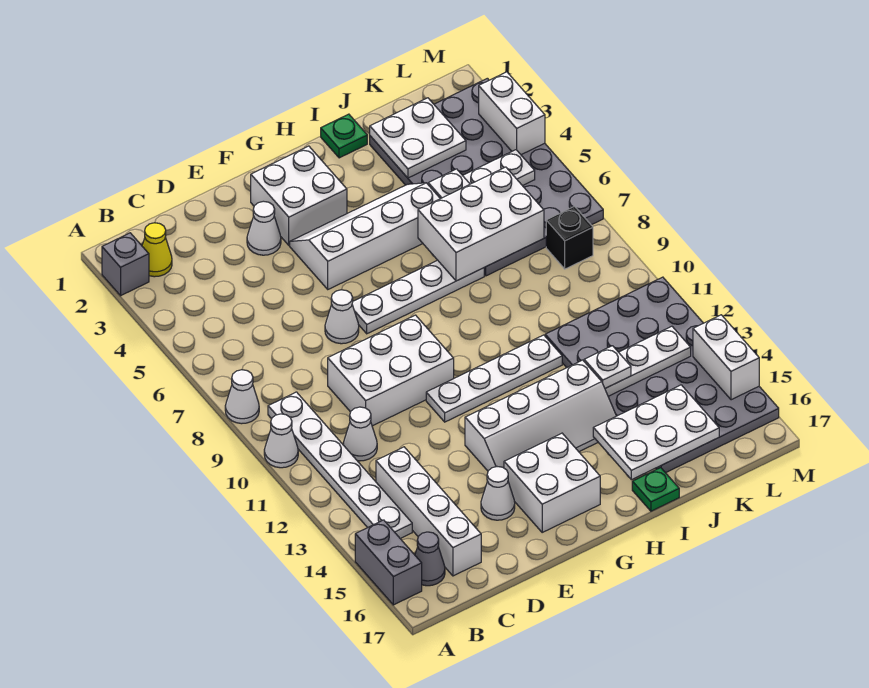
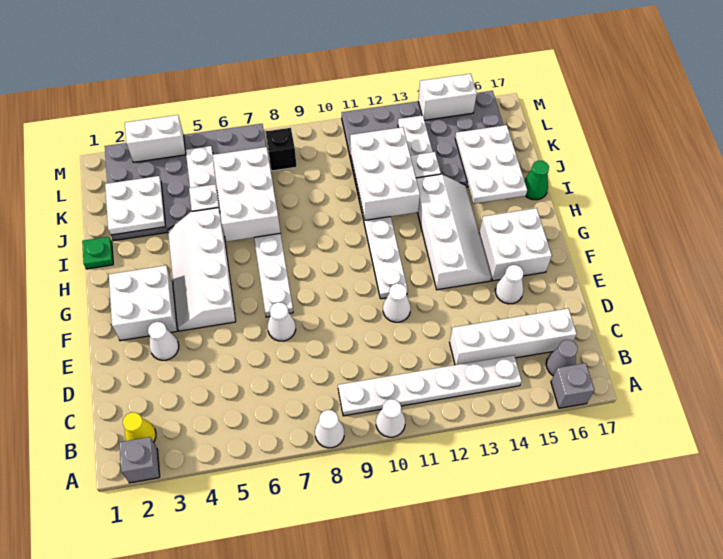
grey brick A15:A16 level 1 -> grey brick A16 level 1
white cone C11 level 1 -> white cone E11 level 1
white brick D9:F10 level 1 -> white brick I11:K12 level 2
green plate I17 level 1 -> green cone I17 level 1

